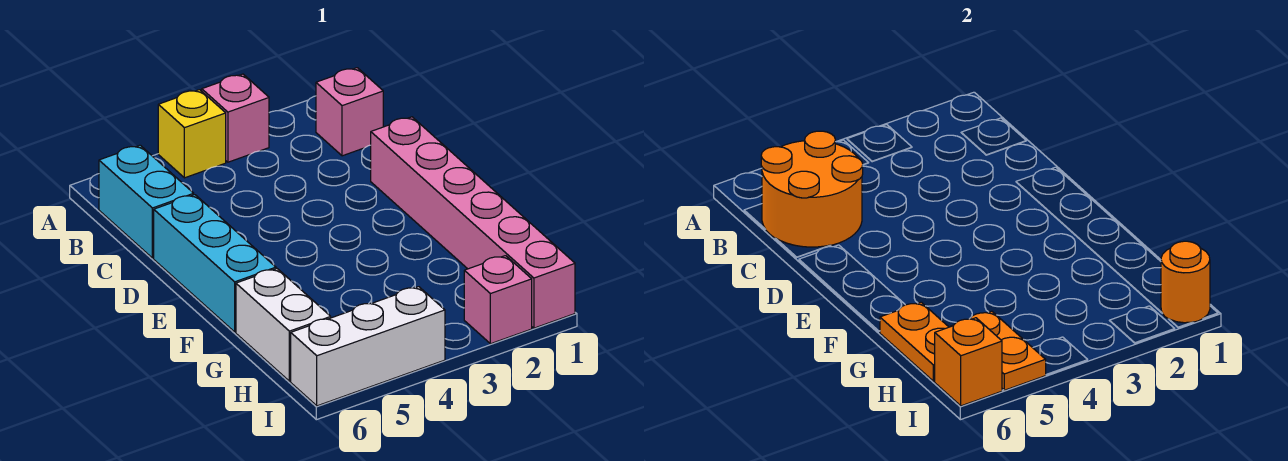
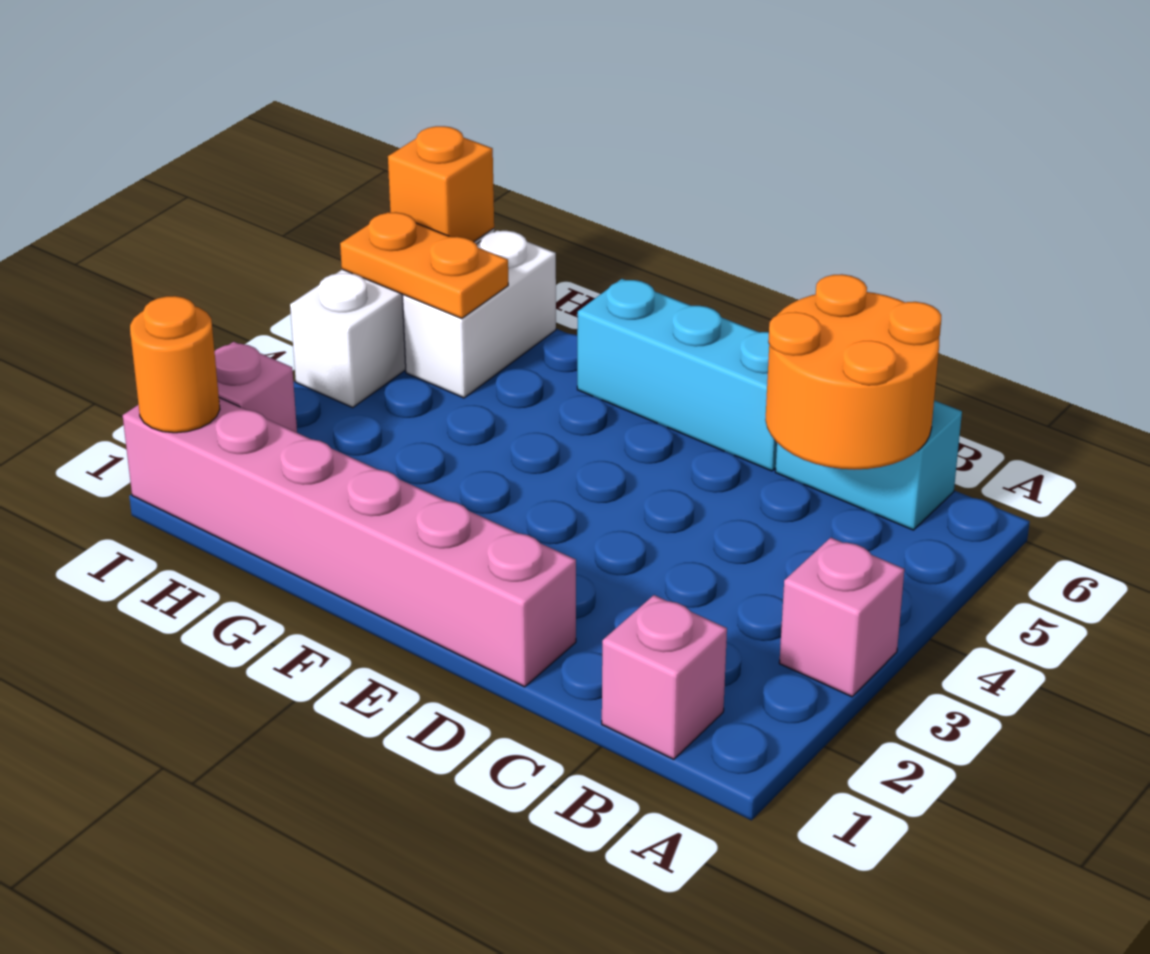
yellow brick A4 level 1 -> none
white brick G6:H6 level 1 -> white brick H5:H6 level 1
orange plate G6:H6 level 2 -> none

